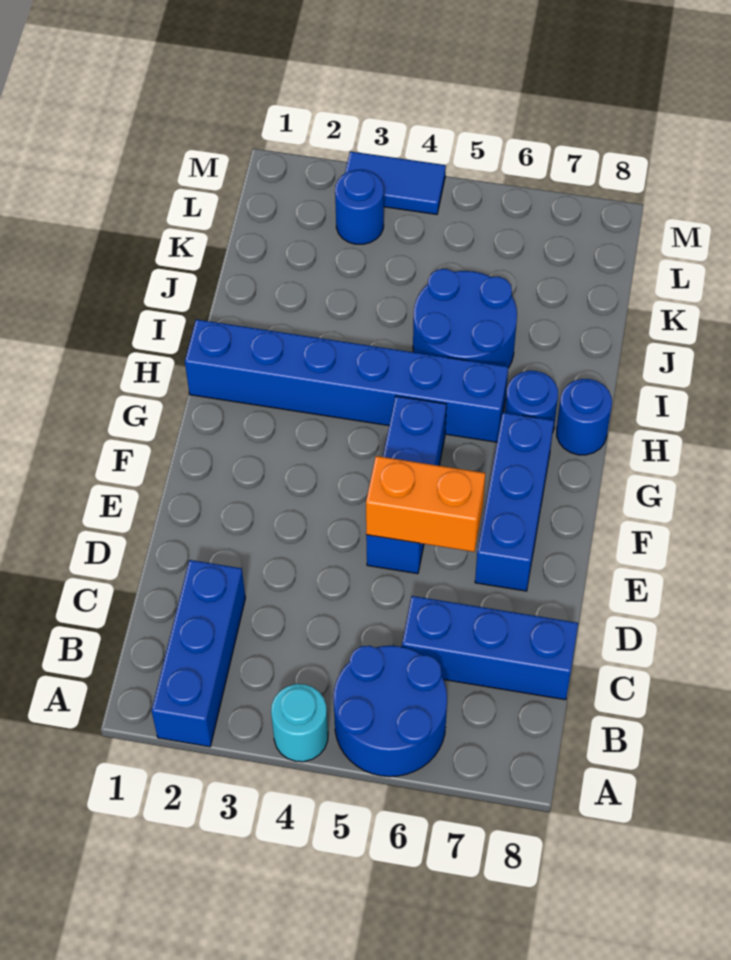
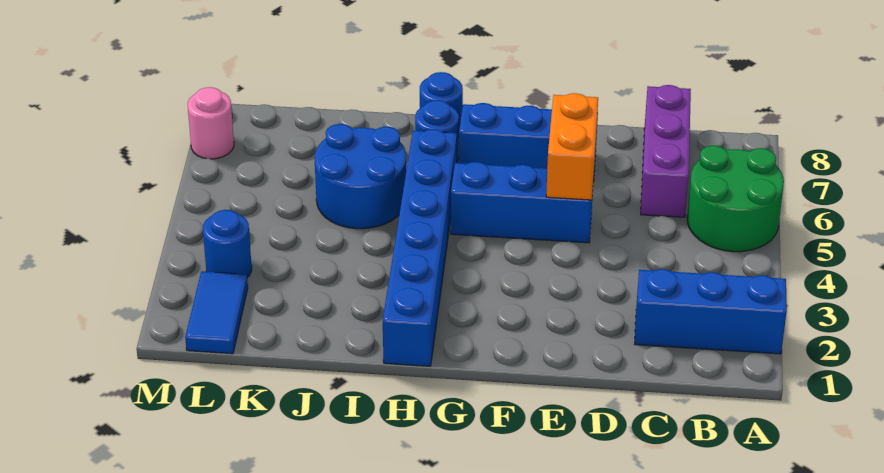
cyan round brick A4 level 1 -> none
blue round brick A5:B6 level 1 -> green round brick A5:B6 level 1
blue brick C6:C8 level 1 -> purple brick C6:C8 level 1
blue tile M3:M4 level 1 -> blue tile L1:L2 level 1
none -> pink round brick M7 level 1

